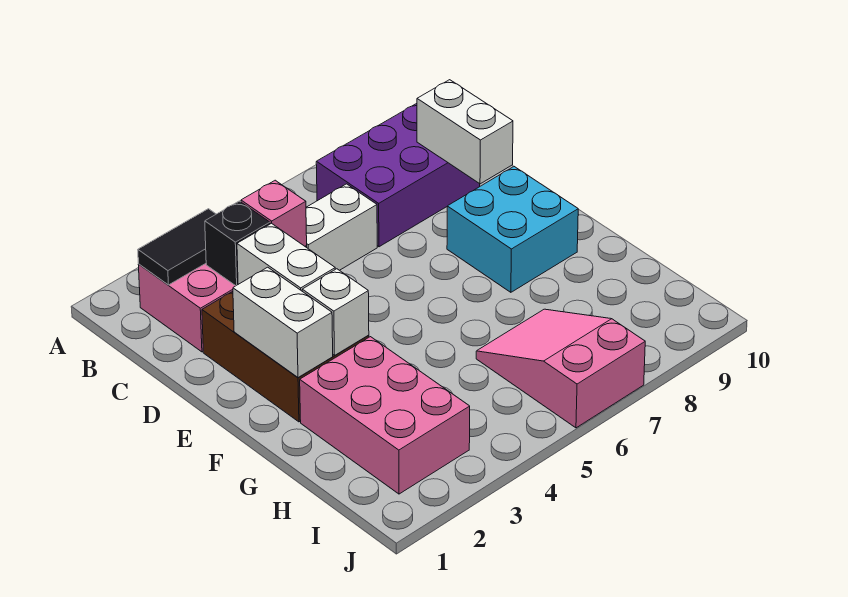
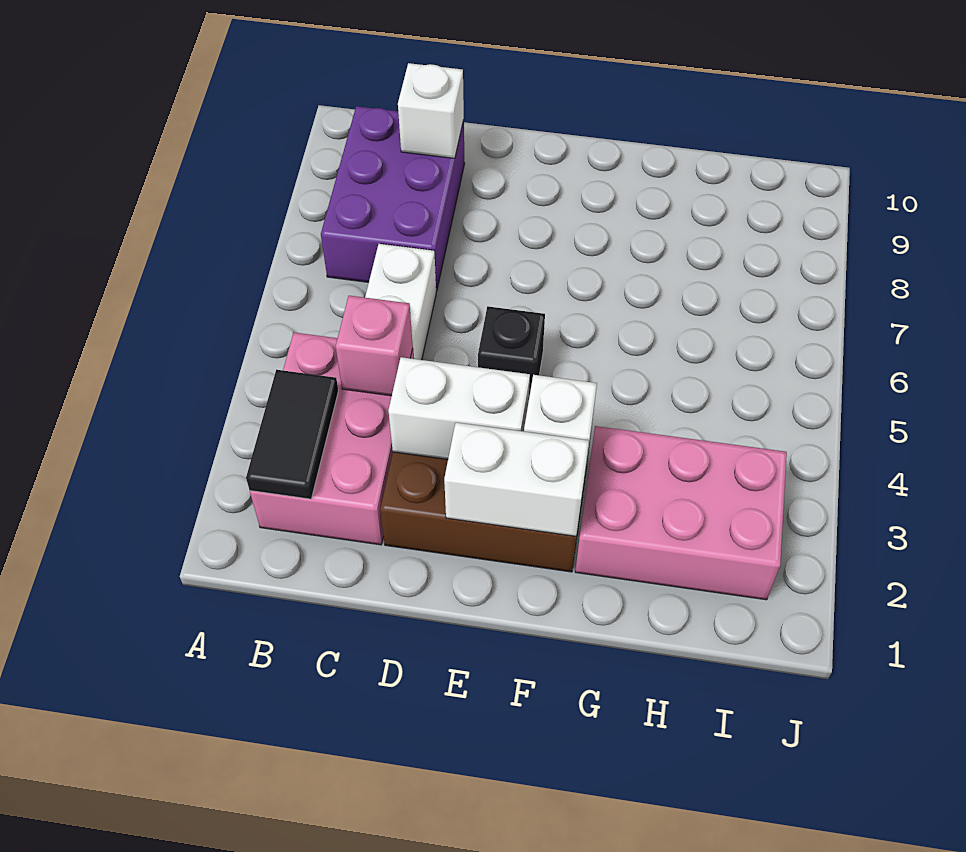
black brick C3 level 2 -> black brick E5 level 1
white brick C9:D9 level 2 -> white brick C9 level 2
cyan brick E8:F9 level 1 -> none
pink slope H6:J7 level 1 top J -> none

